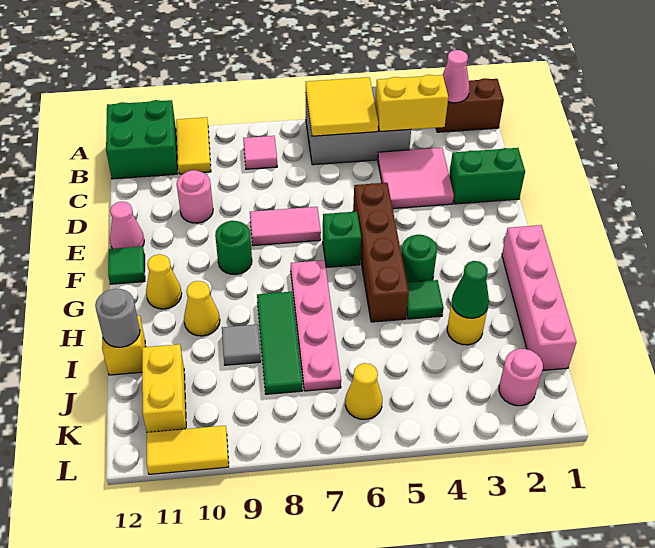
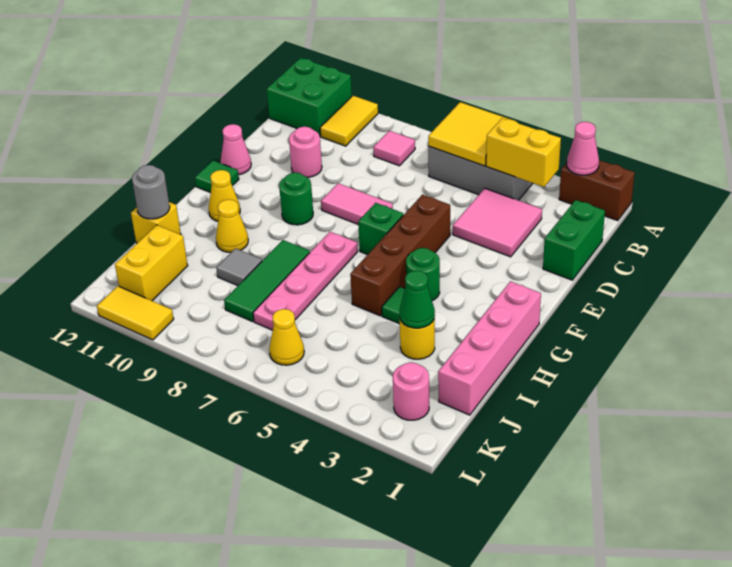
green brick D1:D2 level 1 -> green brick C1:D1 level 1

